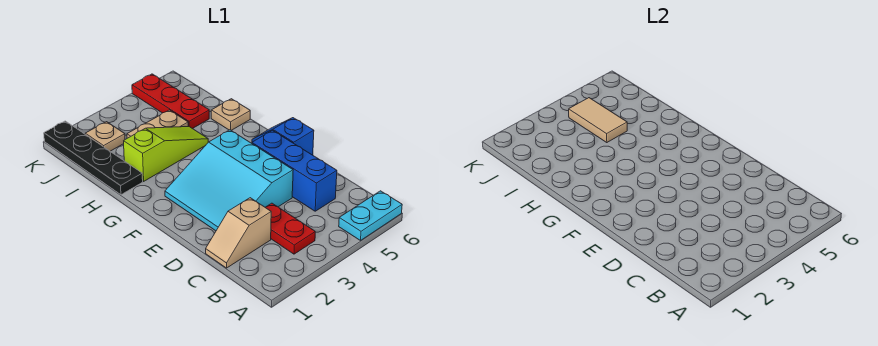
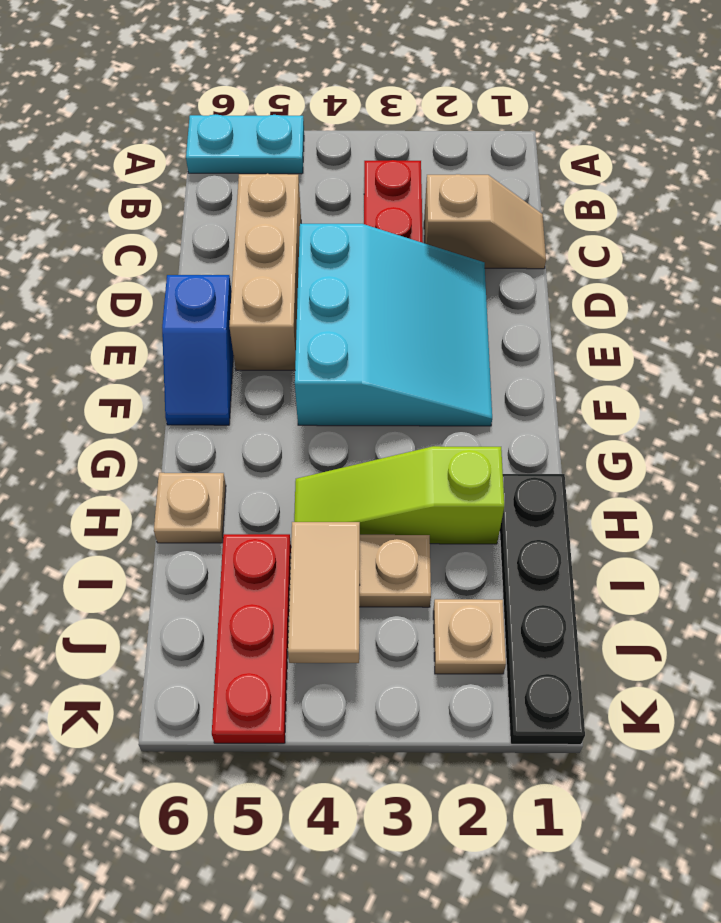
blue brick C5:E5 level 1 -> tan brick C5:E5 level 1

